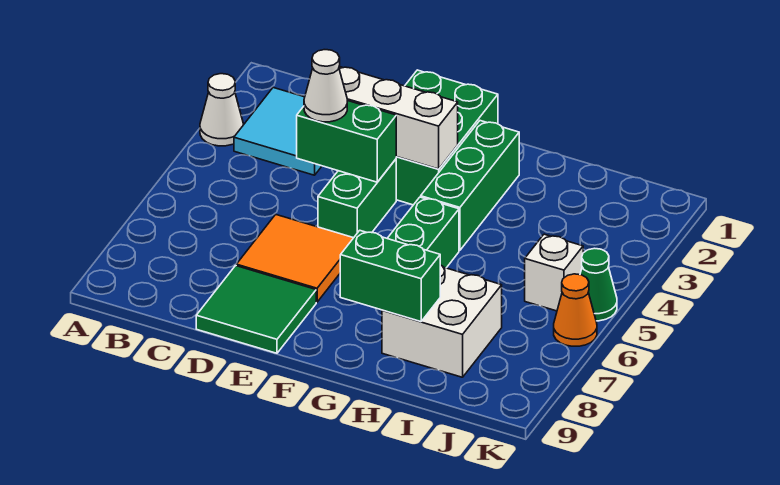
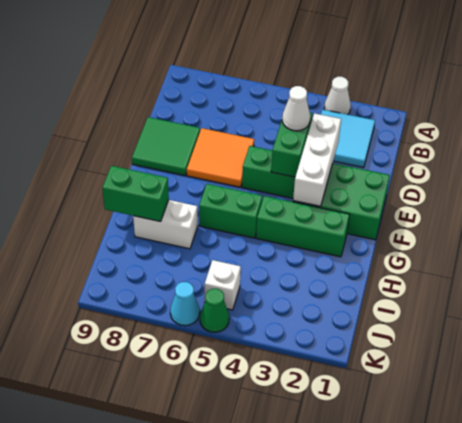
green brick G8:H8 level 2 -> green brick H8:H9 level 2
white brick H7:I8 level 1 -> white brick H7:H8 level 1
orange cone K6 level 1 -> cyan cone K6 level 1

